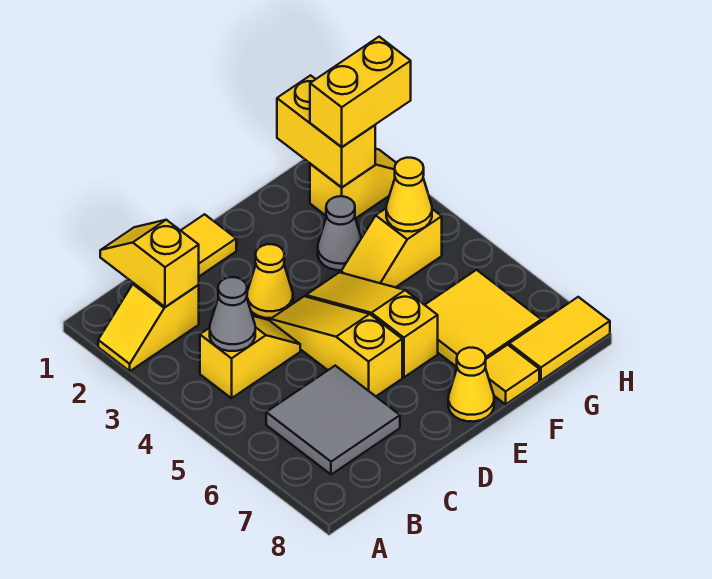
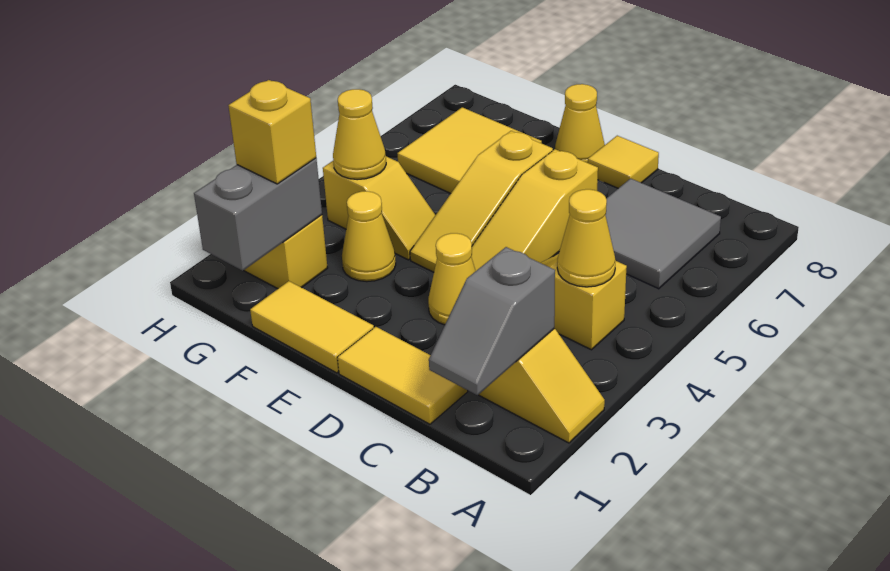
yellow slope B1:B2 level 2 top 2 -> grey slope B1:B2 level 2 top 2
grey cone B4 level 2 -> yellow cone B4 level 2
grey cone F3 level 1 -> yellow cone F3 level 1
yellow tile F8 level 1 -> yellow tile D8 level 1
yellow brick G1:G2 level 2 -> grey brick G1:G2 level 2
yellow brick G2:H2 level 3 -> yellow brick G2 level 3
yellow tile G8:H8 level 1 -> yellow tile E1:F1 level 1

